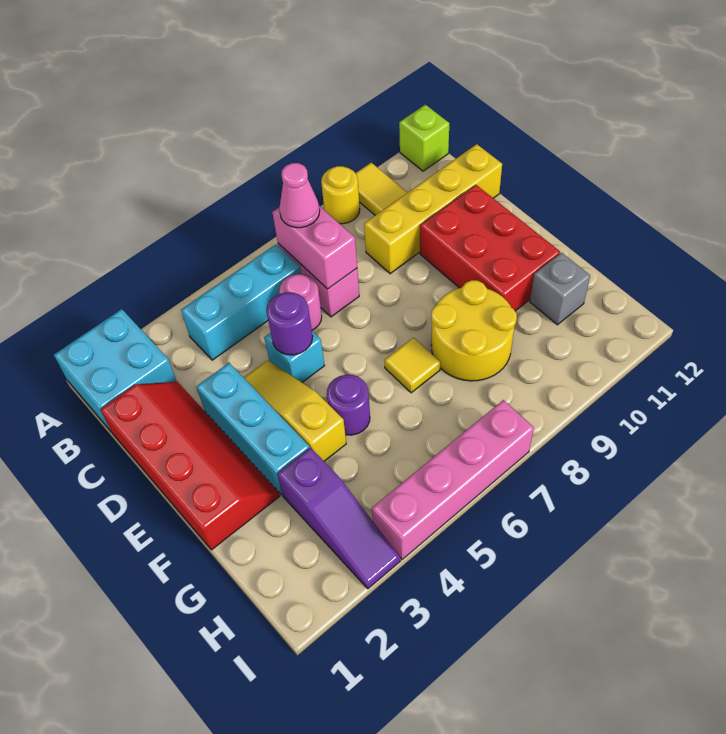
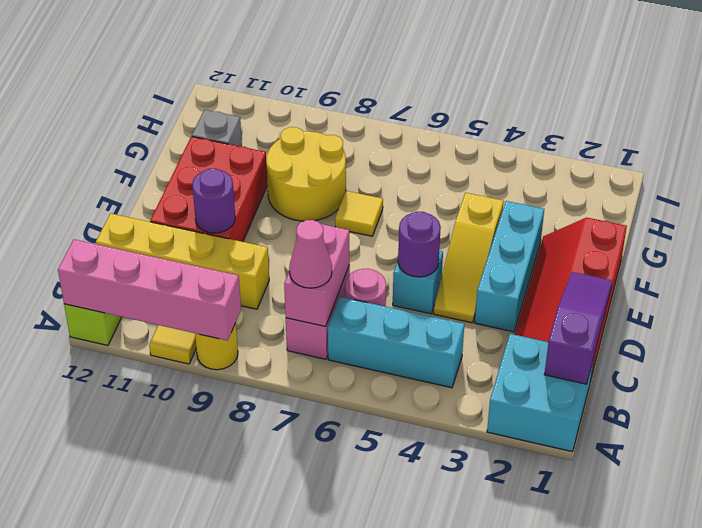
purple round brick F5 level 1 -> purple round brick D10 level 2
purple slope G3:I3 level 1 top G -> purple slope B1:D1 level 2 top B
pink brick I4:I7 level 1 -> pink brick A9:A12 level 2

